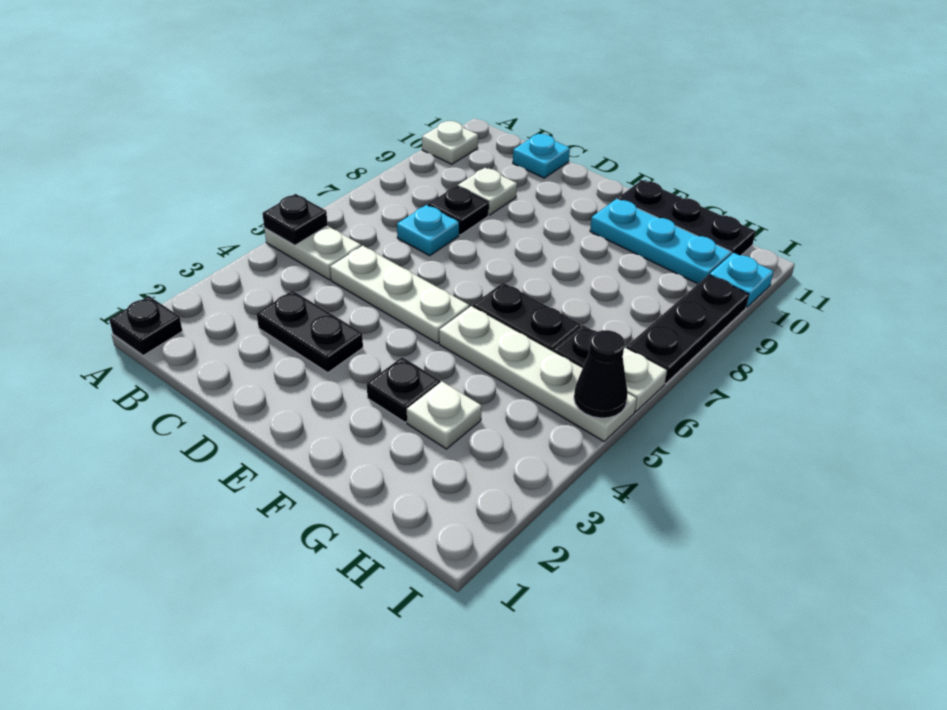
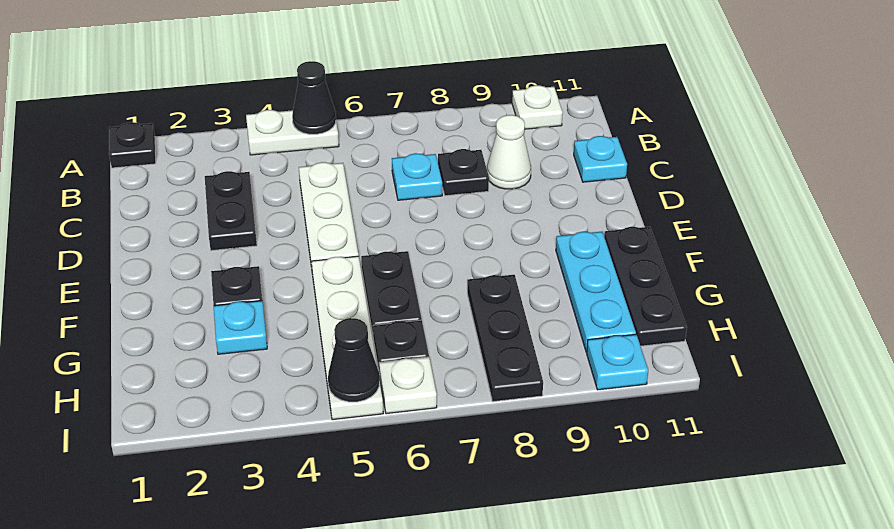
white plate A5:B5 level 1 -> white plate A4:A5 level 1
black plate A5 level 2 -> black cone A5 level 2
white plate C9 level 1 -> white cone C9 level 1
white plate G3 level 1 -> cyan plate G3 level 1
black plate I7:I9 level 1 -> black plate G8:I8 level 1

